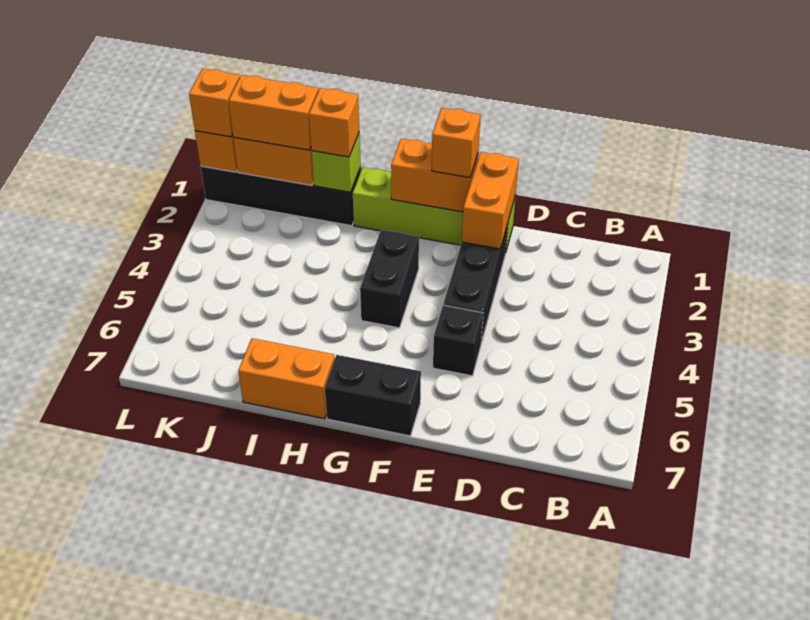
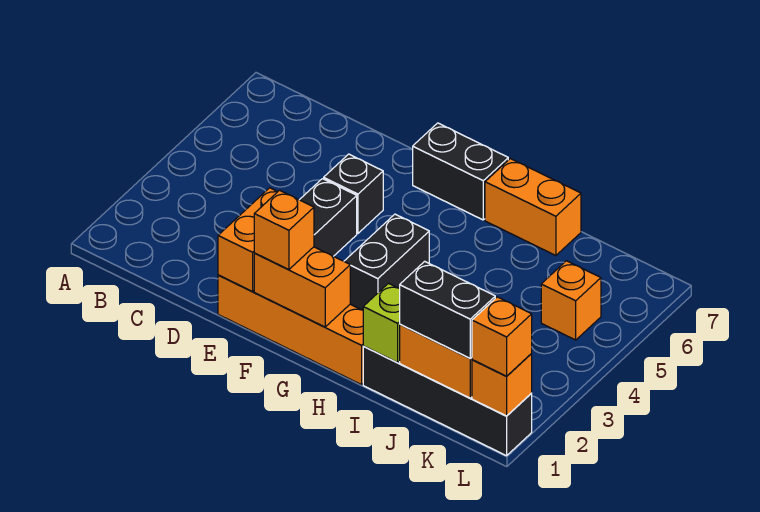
lime brick E1:H1 level 1 -> orange brick E1:H1 level 1
orange brick I1 level 3 -> orange brick K5 level 1
orange brick J1:K1 level 3 -> black brick J1:K1 level 3

